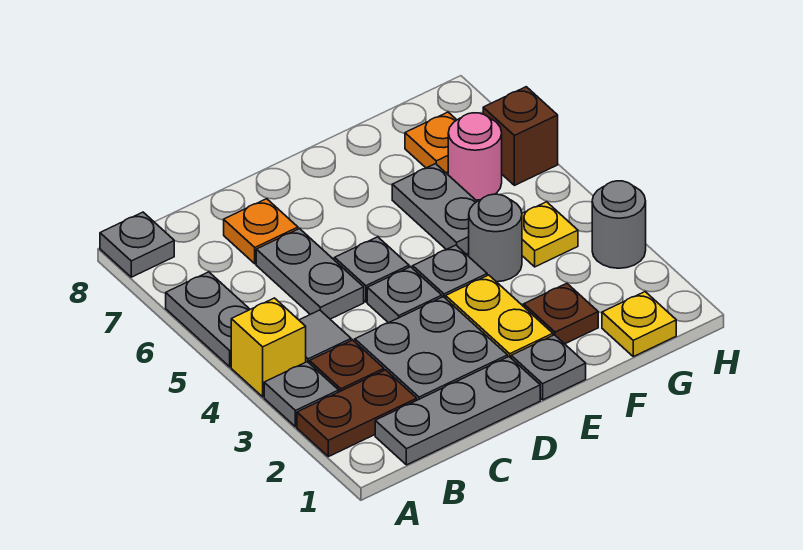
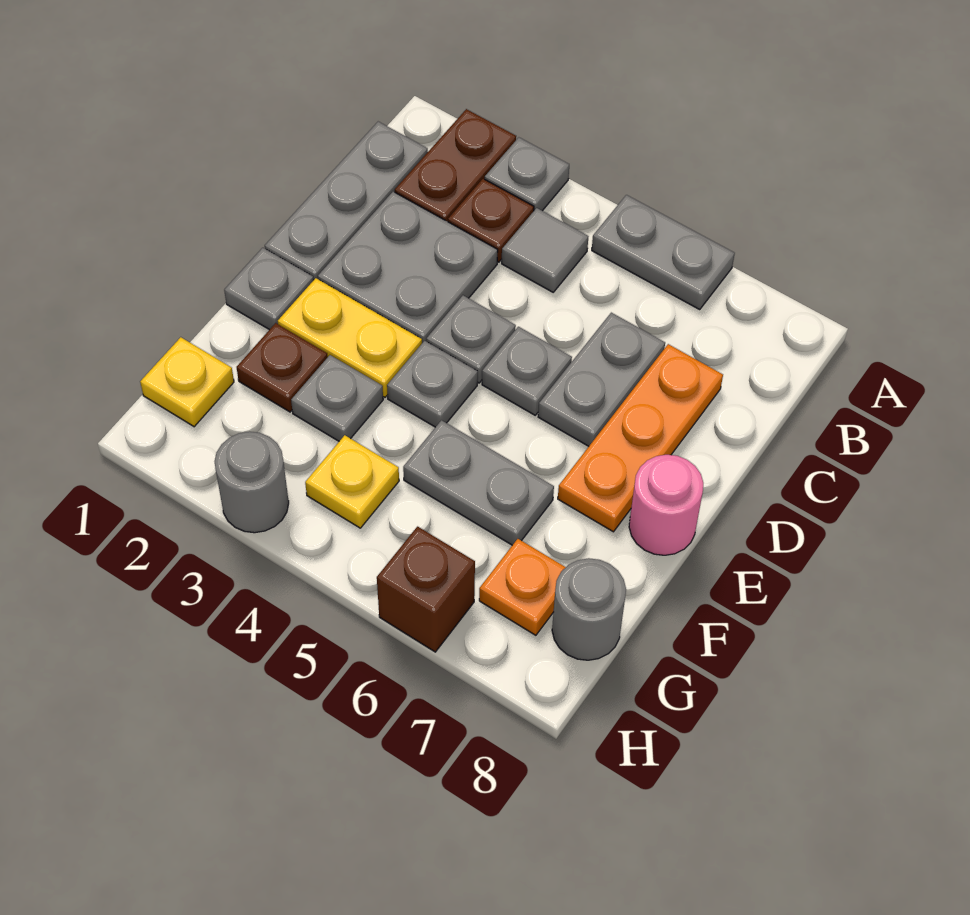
yellow brick A4 level 1 -> none
grey plate A8 level 1 -> grey plate F3 level 1
grey plate C5:C6 level 1 -> grey plate C6:D6 level 1
orange plate C7 level 1 -> orange plate C7:E7 level 1
grey round brick F4 level 1 -> grey round brick G8 level 1
pink round brick G6 level 1 -> pink round brick E8 level 1

